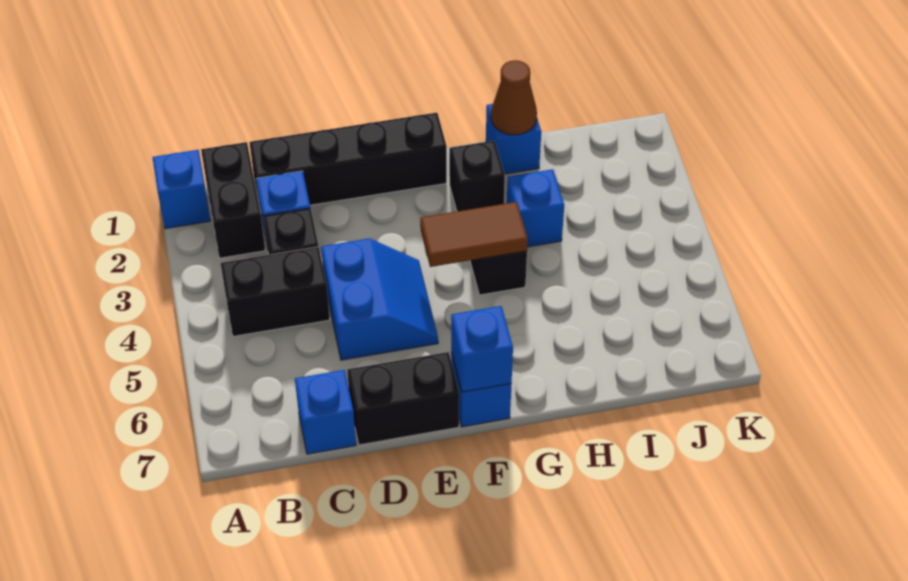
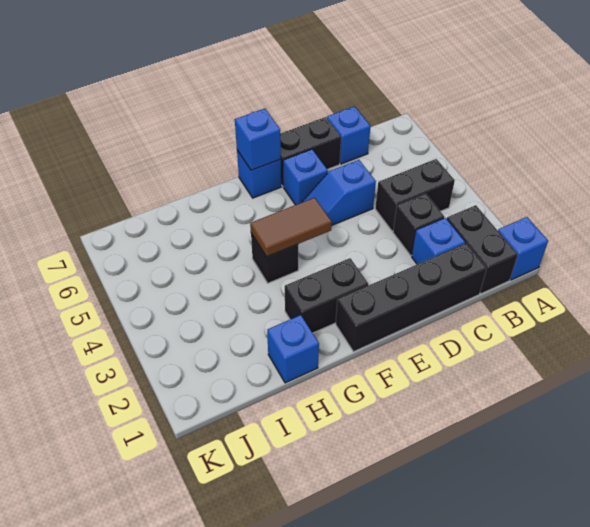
blue slope D4:E5 level 1 top D -> blue slope D5:E5 level 1 top D
black brick G2 level 1 -> black brick F2:G2 level 1
brown cone H1 level 2 -> none
blue brick H3 level 1 -> blue brick E6 level 1

